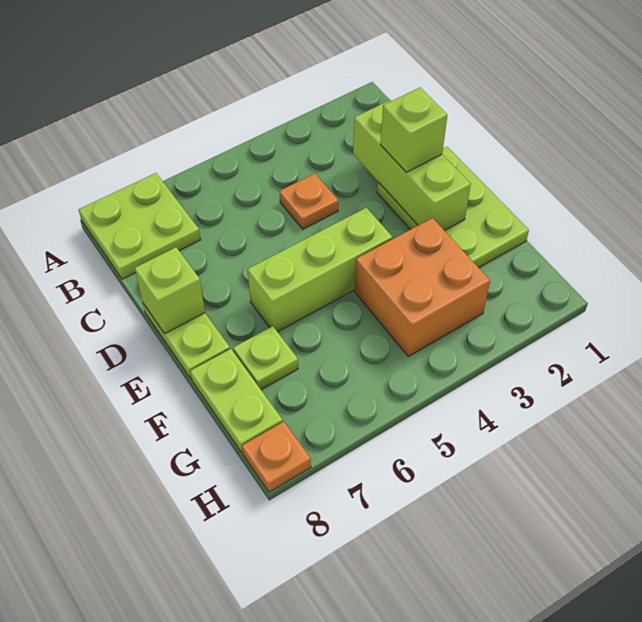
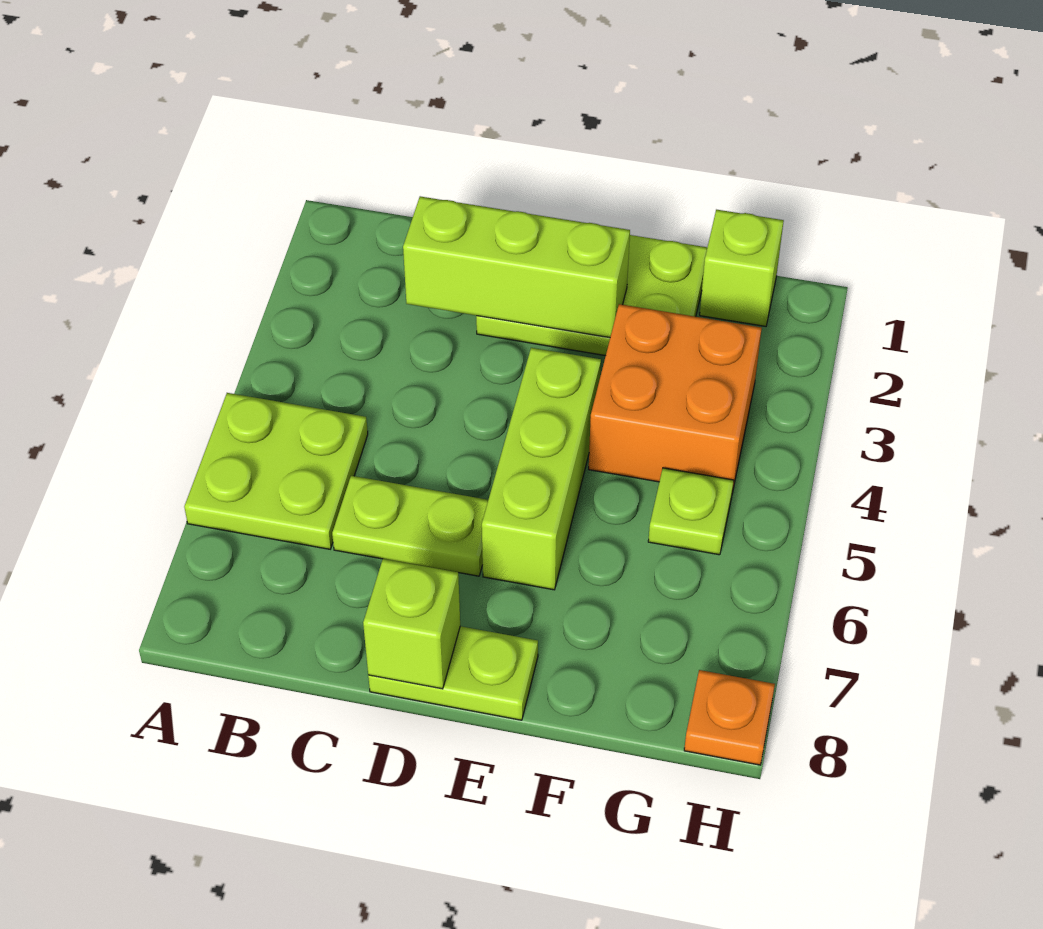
lime plate A7:B8 level 1 -> lime plate A5:B6 level 1
orange plate C4 level 1 -> none
lime brick D2 level 3 -> lime brick G1 level 1
lime plate F7 level 1 -> lime plate G5 level 1
lime plate F8:G8 level 1 -> lime plate C6:D6 level 1

